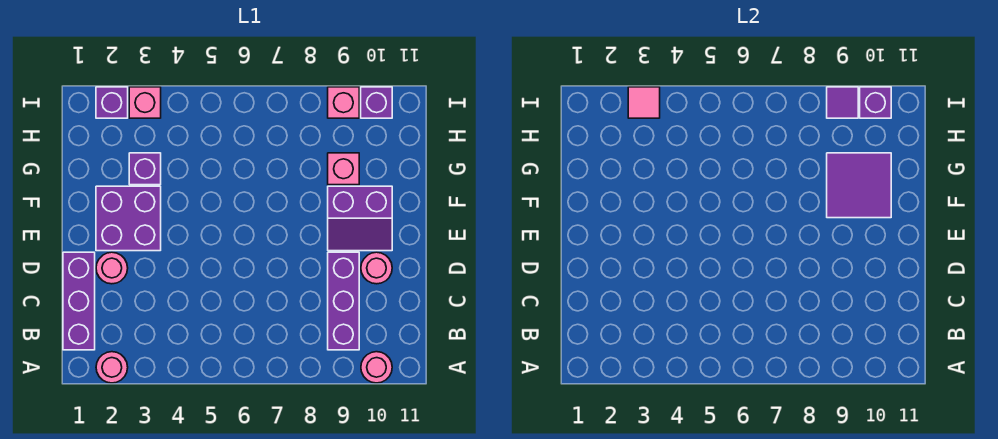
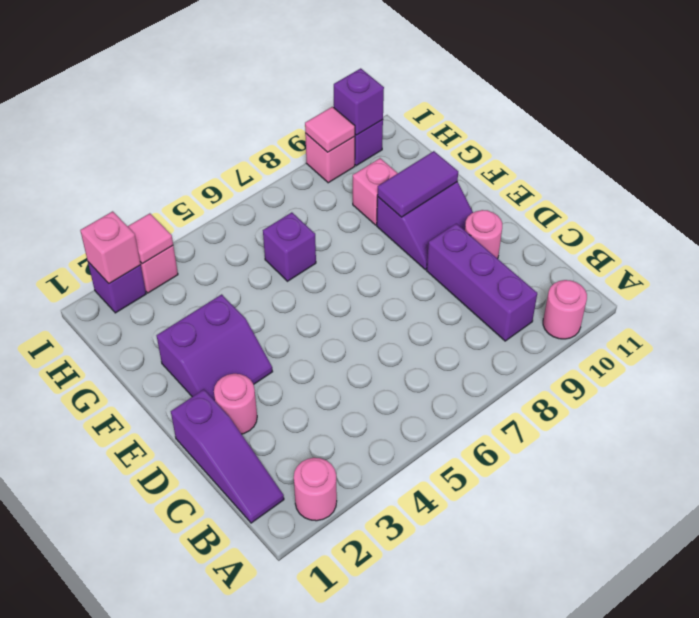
purple brick B1:D1 level 1 -> purple slope B1:D1 level 1 top D
purple brick E2:F3 level 1 -> purple slope E2:F3 level 1 top F
purple tile F9:G10 level 2 -> purple tile F9:F10 level 2
purple brick G3 level 1 -> purple brick G6 level 1
none -> pink brick I2 level 2
purple tile I9 level 2 -> pink tile I9 level 2

